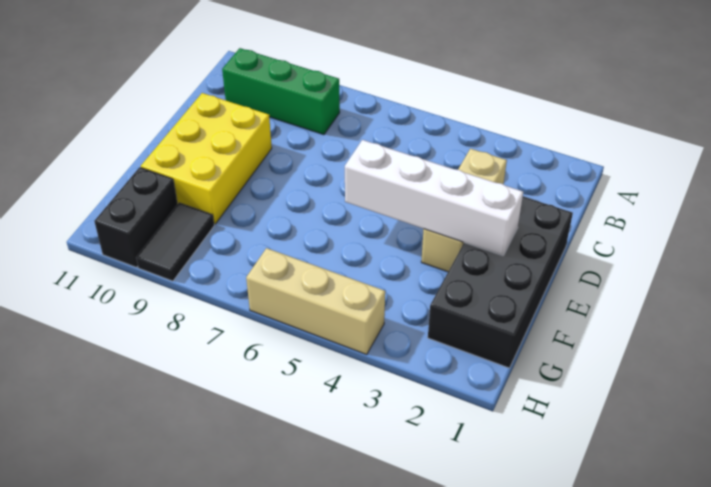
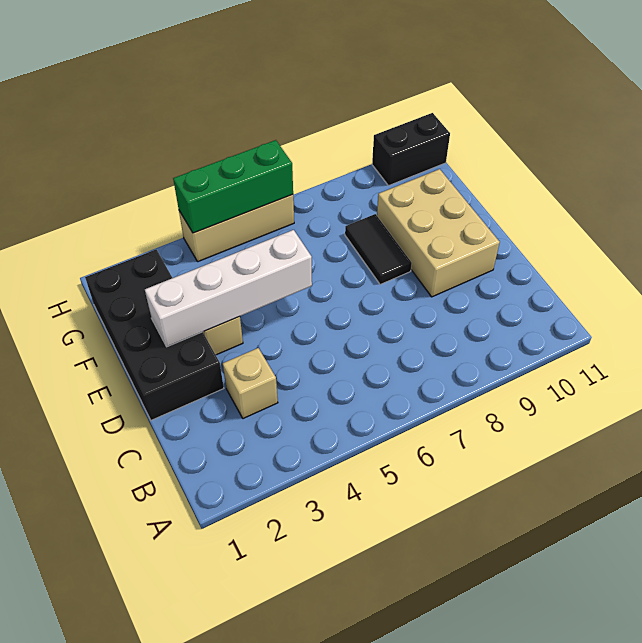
green brick B8:B10 level 1 -> green brick H4:H6 level 2
yellow brick D9:F10 level 1 -> tan brick D9:F10 level 1
black tile G9:H9 level 1 -> black tile E8:F8 level 1
black brick G10:H10 level 1 -> black brick H10:H11 level 1

